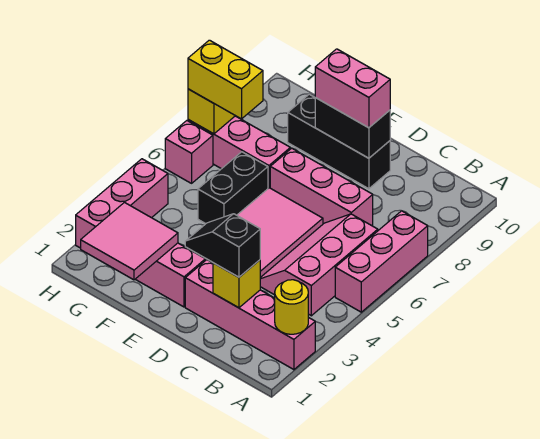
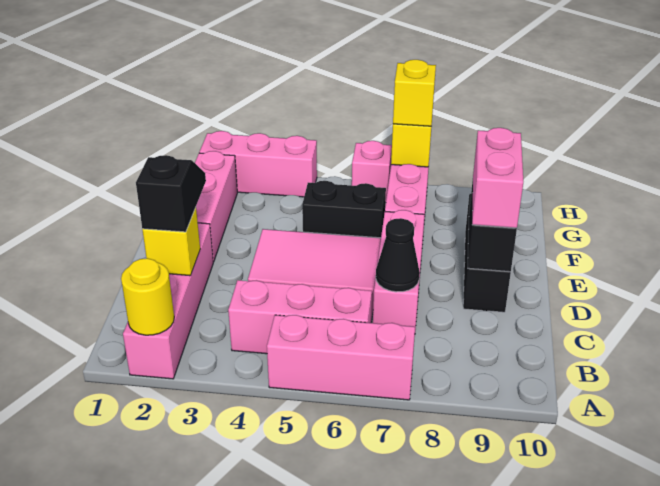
none -> black cone C7 level 2
pink tile F1:G2 level 2 -> none
yellow brick G7:H7 level 3 -> yellow brick H7 level 3

